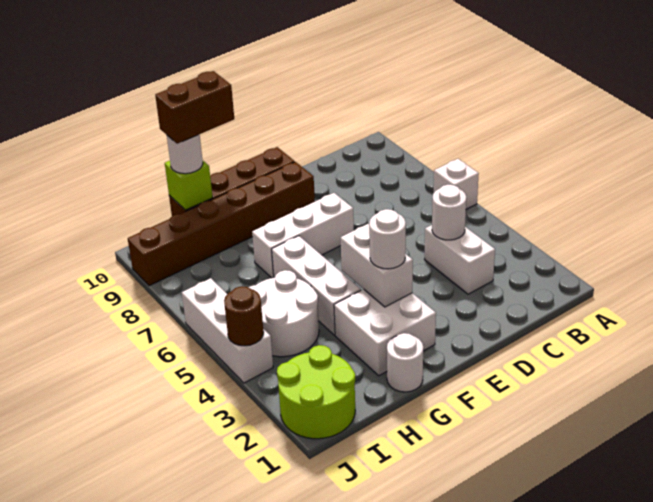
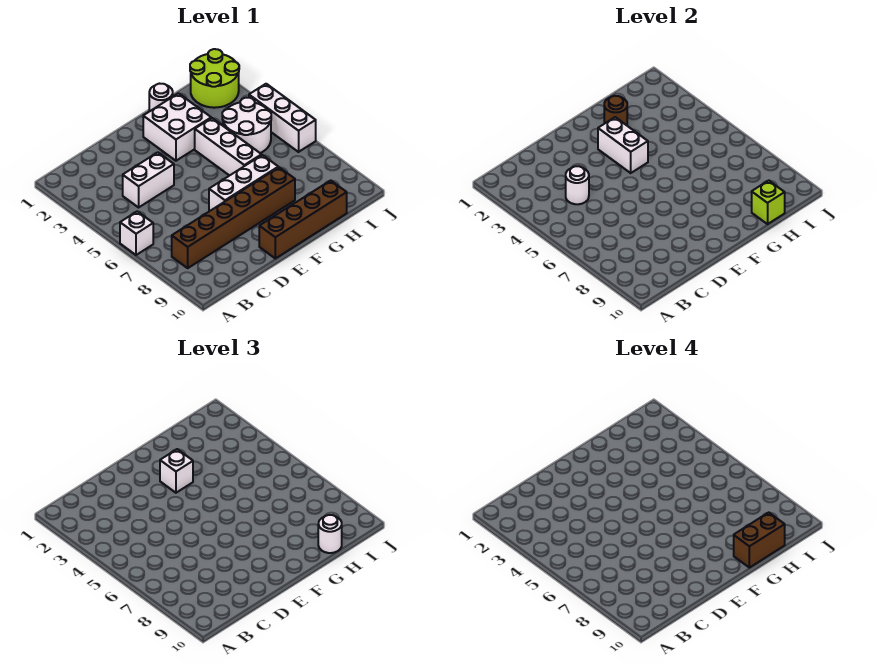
white brick C3:C4 level 1 -> white brick C4:D4 level 1
brown brick E9:J9 level 1 -> brown brick B8:G8 level 1
white round brick F3 level 3 -> white brick F3 level 3
brown round brick J4 level 2 -> brown round brick G2 level 2

